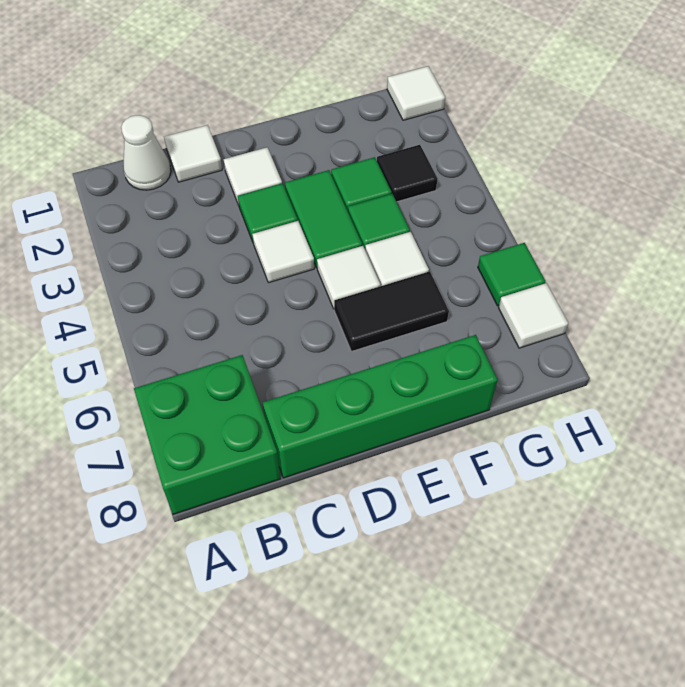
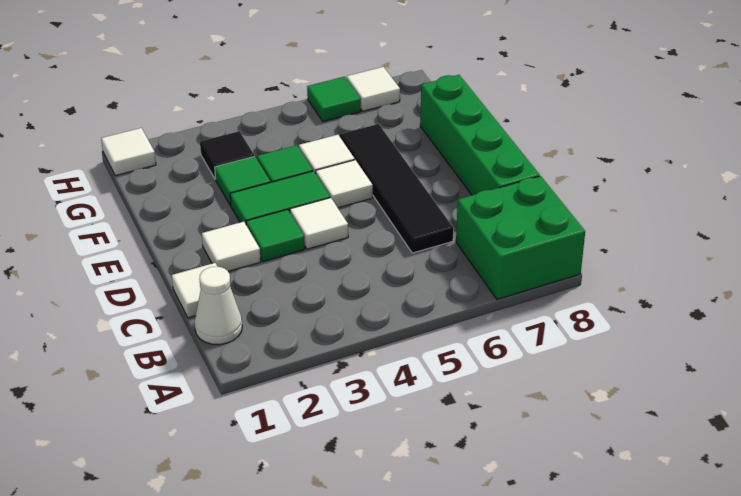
black tile E6:F6 level 1 -> black tile C6:F6 level 1

